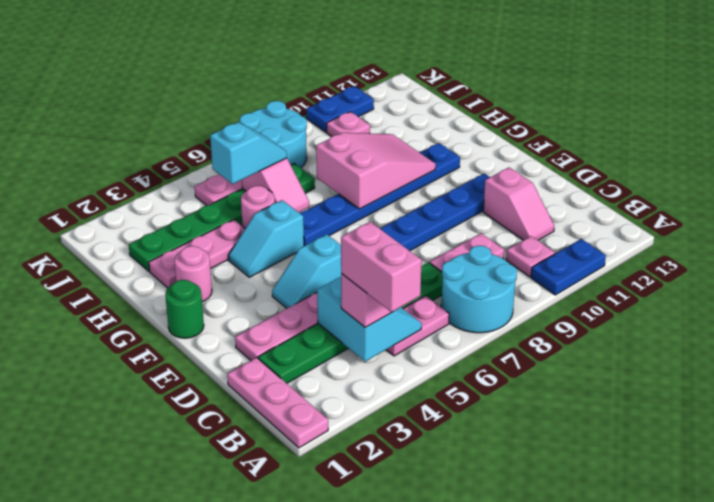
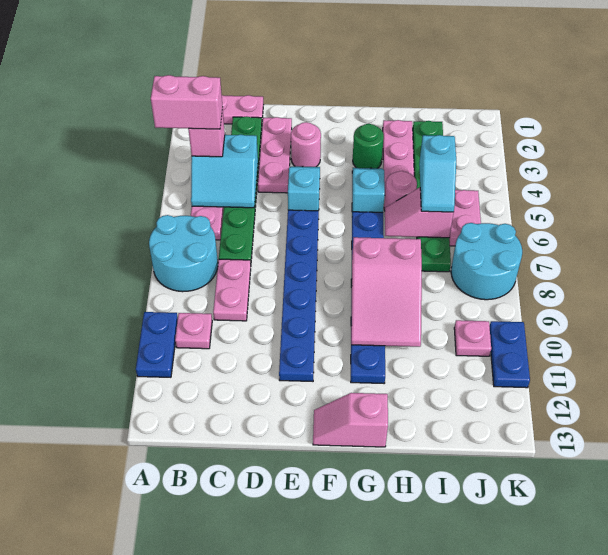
pink slope C11:D11 level 1 top D -> pink slope F13:G13 level 1 top G
green round brick F1 level 1 -> green round brick G3 level 1
pink round brick G2 level 1 -> pink round brick E3 level 1

